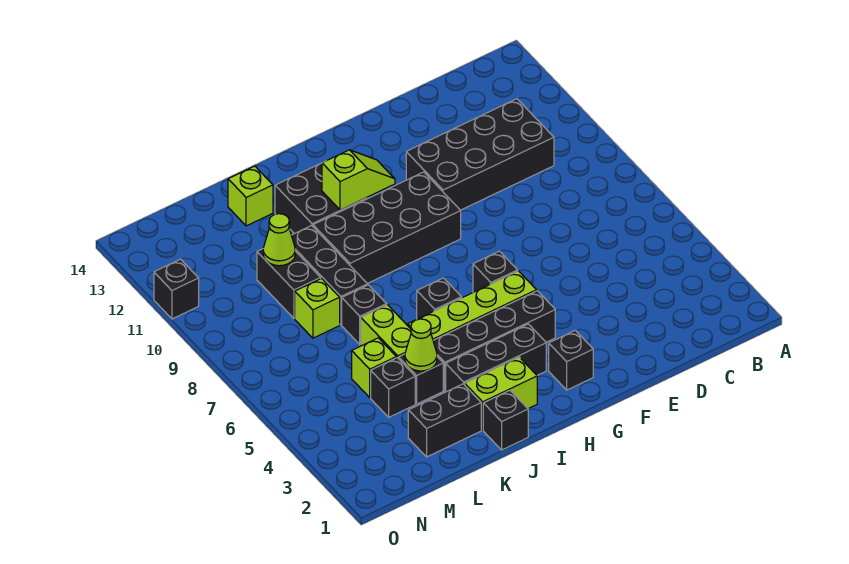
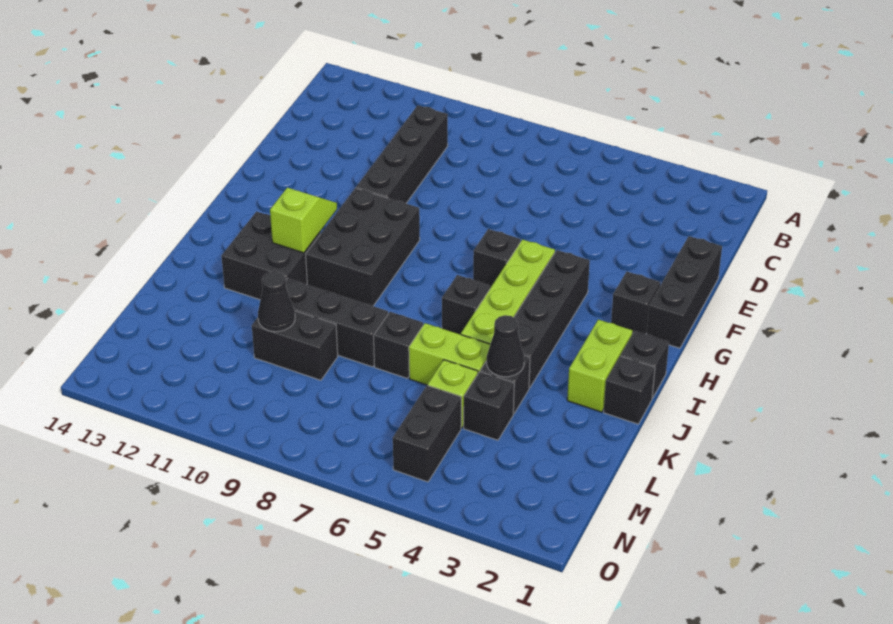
black brick C10:F11 level 1 -> black brick C10:F10 level 1
black brick G9:J10 level 1 -> black brick G9:I10 level 1
black brick H3:J3 level 1 -> black brick E1:G1 level 1
black brick K2:L2 level 1 -> black brick M5:N5 level 1
lime cone K4 level 2 -> black cone K4 level 2
lime brick K13 level 1 -> none
lime brick L8 level 1 -> none
lime cone L10 level 2 -> black cone L10 level 2
black brick O11 level 1 -> black brick I1 level 1

